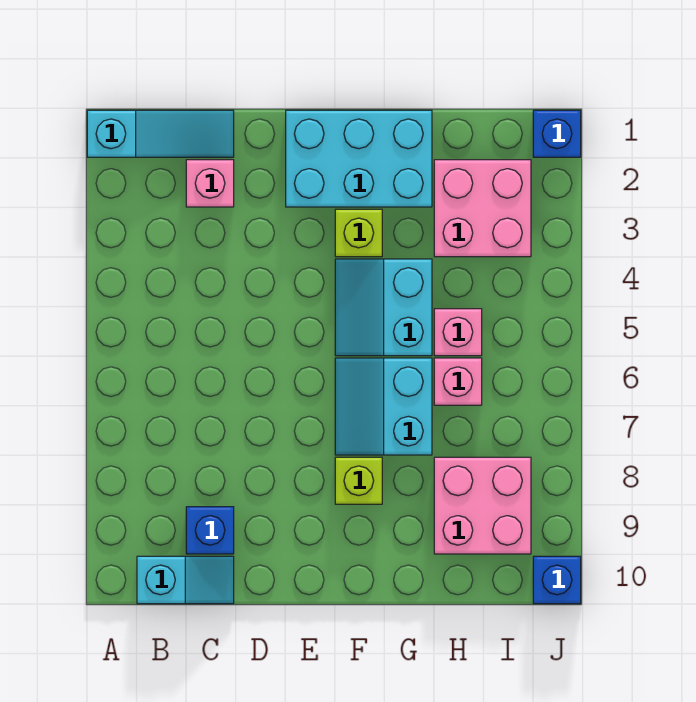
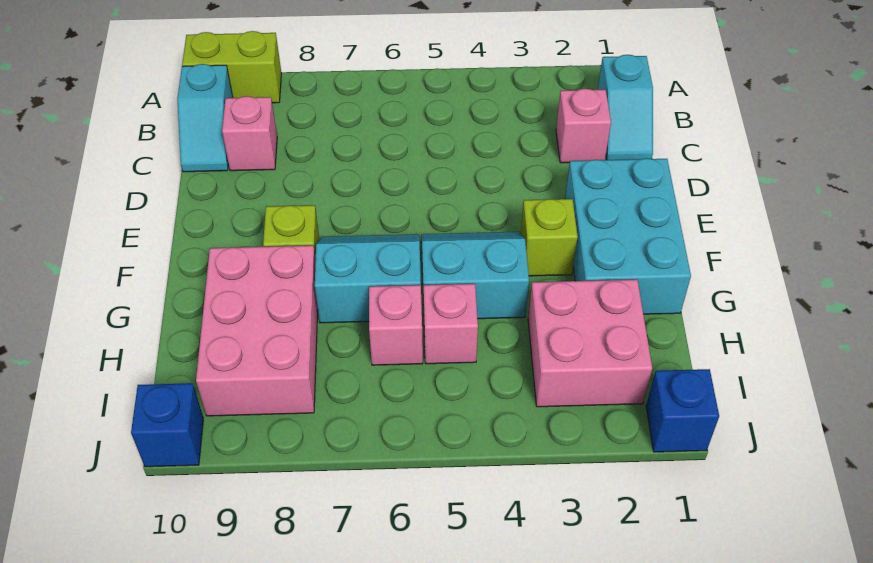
cyan slope A1:C1 level 1 top A -> cyan slope B1:C1 level 1 top B
none -> lime brick A9:A10 level 1
blue brick C9 level 1 -> pink brick C9 level 1
pink brick H8:I9 level 1 -> pink brick G8:I9 level 1

